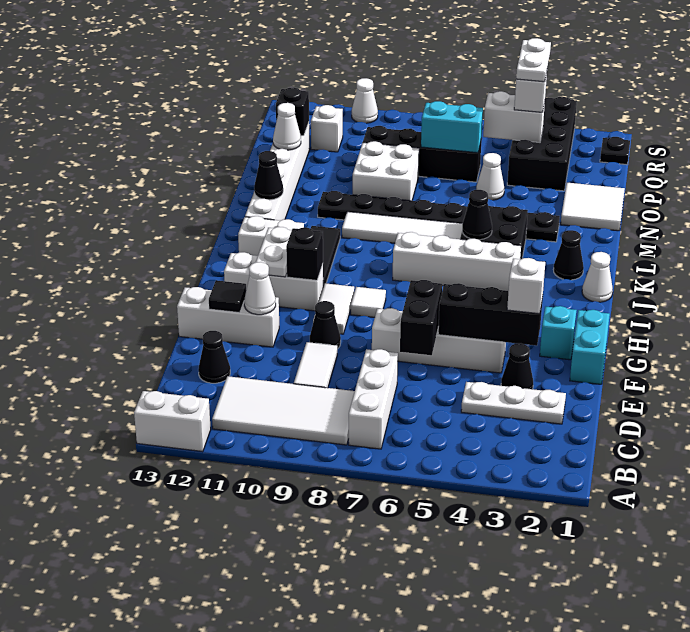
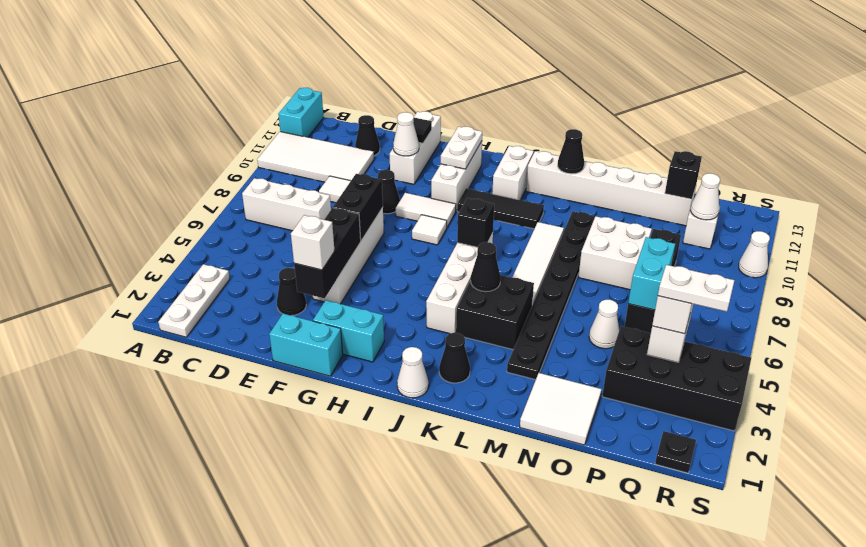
white brick A12:A13 level 1 -> cyan brick A12:A13 level 1
white tile B8:C11 level 1 -> white tile A10:D11 level 1
white plate D2:D4 level 1 -> white plate B1:B3 level 1
black brick E6:F6 level 2 -> black brick F6:F7 level 2
cyan brick G2 level 1 -> cyan brick G2:H2 level 1
black brick H10 level 2 -> black brick J7 level 2
white plate H11:I11 level 2 -> white plate H11:H12 level 2
white cone O12 level 2 -> white cone Q11 level 2

